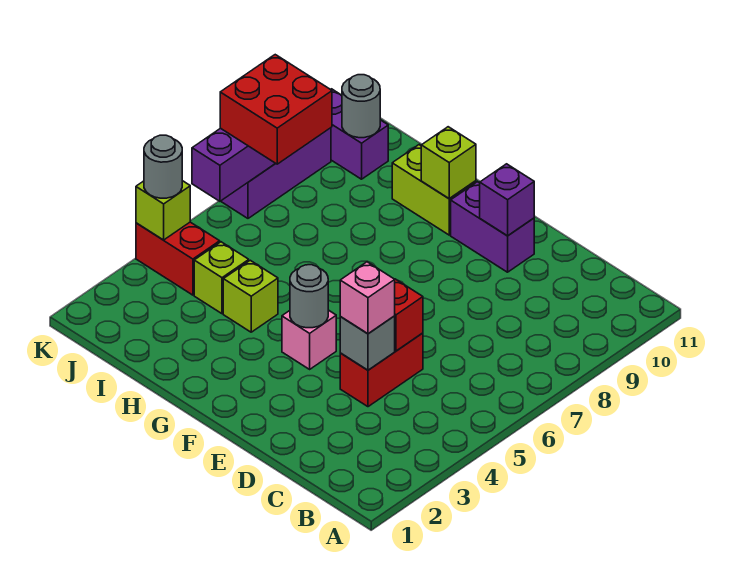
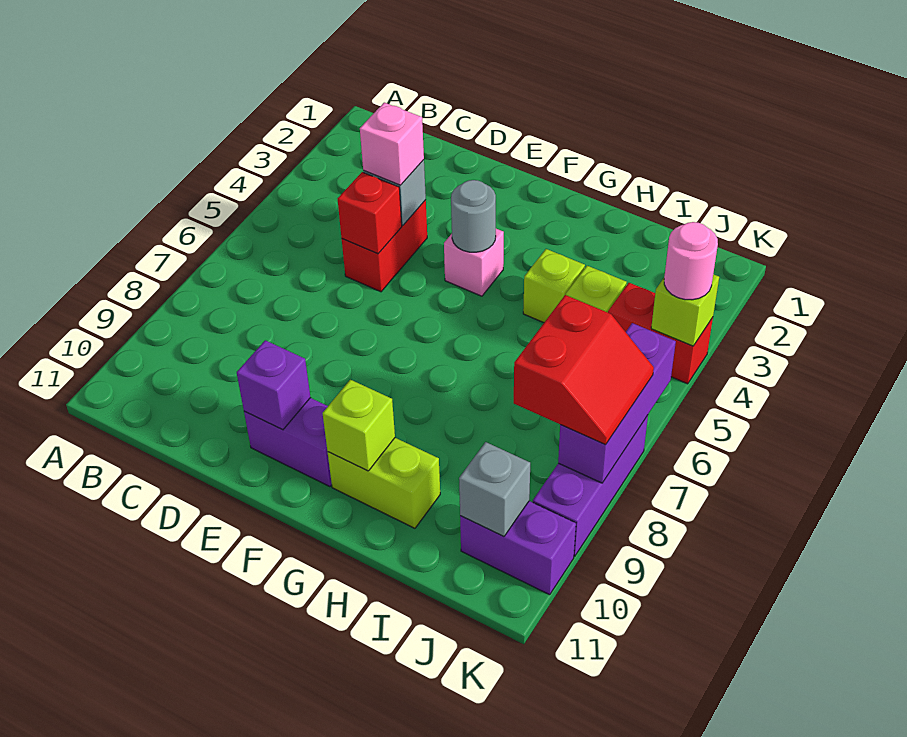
red brick J7:K8 level 3 -> red slope J7:K8 level 3 top J
grey round brick J10 level 2 -> grey brick J10 level 2
grey round brick K4 level 3 -> pink round brick K4 level 3

